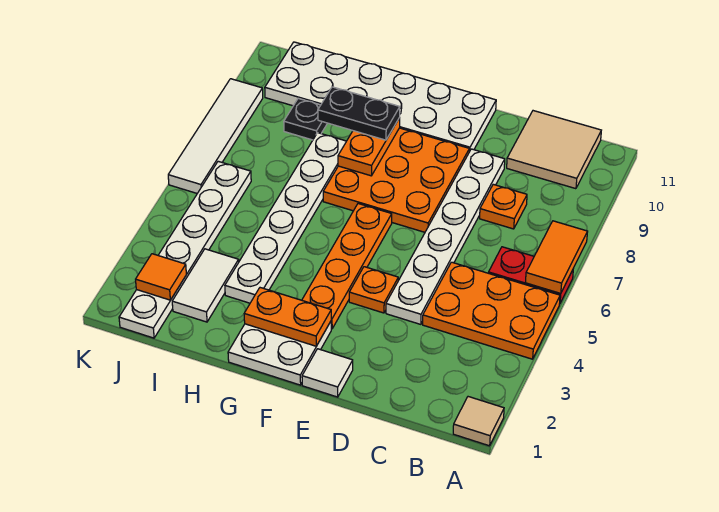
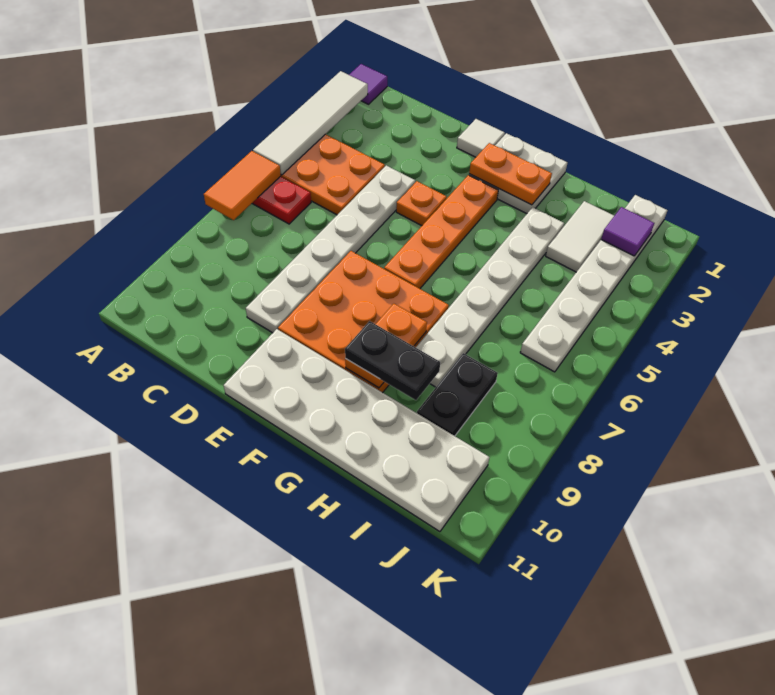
tan tile A1 level 1 -> purple tile A1 level 1
tan tile B10:C11 level 1 -> none
orange plate C8 level 1 -> none
black plate I9 level 1 -> black plate I8:I9 level 1
orange tile J2 level 2 -> purple tile J2 level 2
white tile K6:K9 level 1 -> white tile A2:A5 level 2

